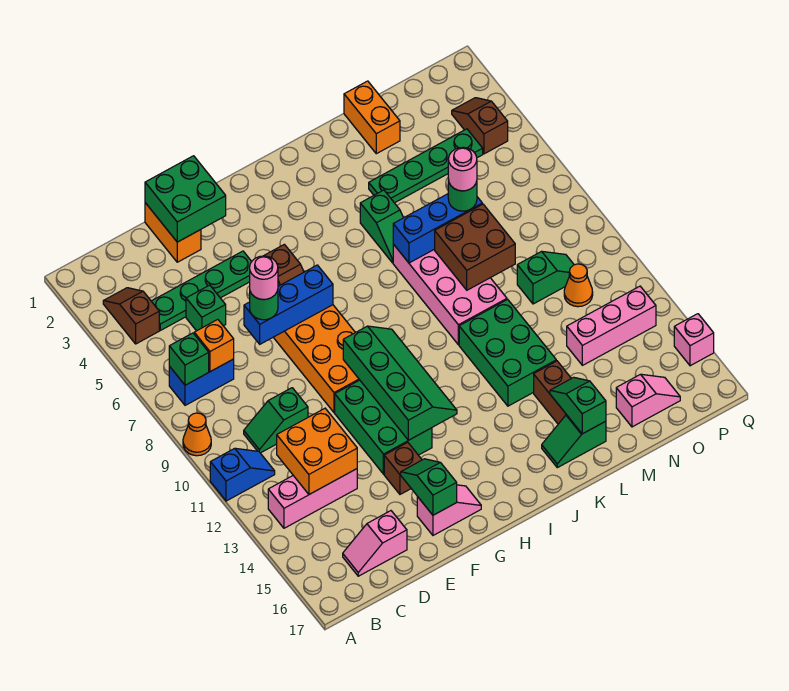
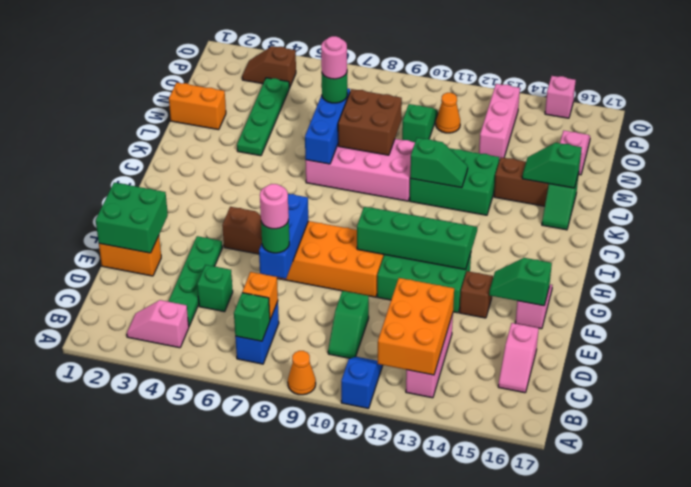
brown slope B3:B4 level 1 top 4 -> pink slope B3:B4 level 1 top 4
orange brick C12:D13 level 2 -> orange brick B12:D13 level 2
green slope K5:K6 level 1 top 5 -> green slope K11:K12 level 2 top 11

